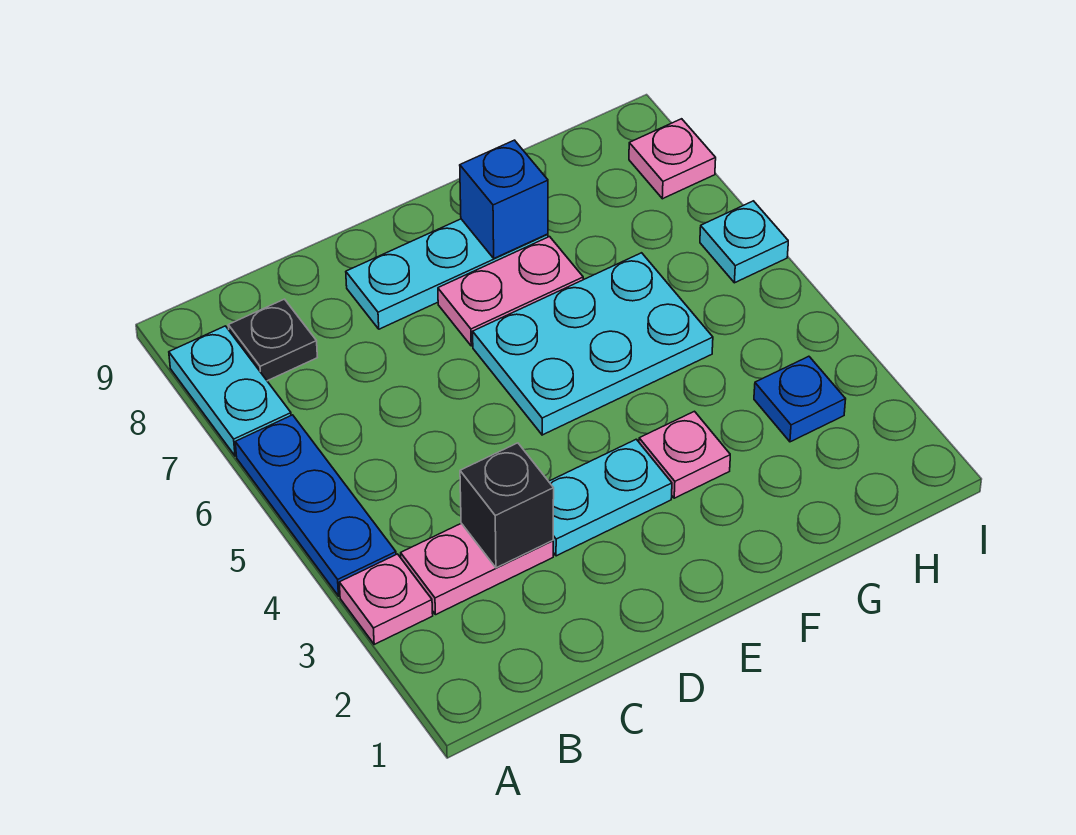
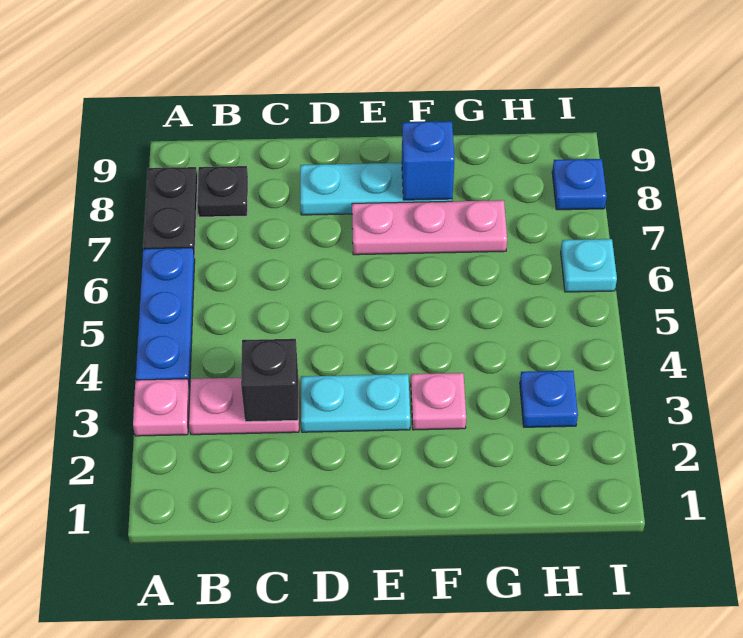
cyan plate A7:A8 level 1 -> black plate A7:A8 level 1
cyan plate E5:G6 level 1 -> none
pink plate E7:F7 level 1 -> pink plate E7:G7 level 1
pink plate I8 level 1 -> blue plate I8 level 1

